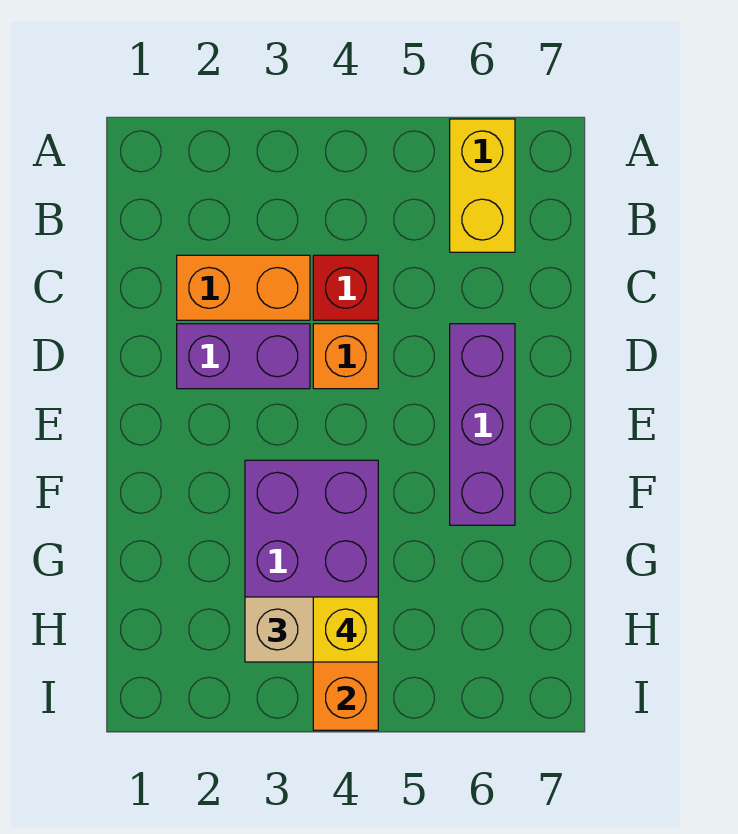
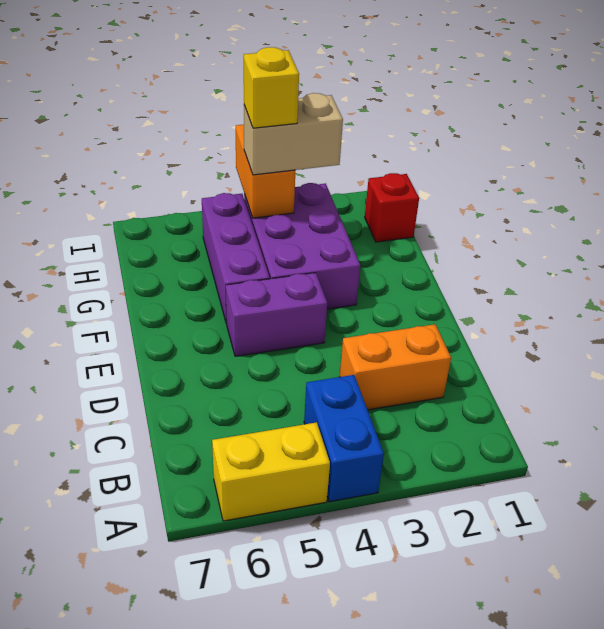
none -> blue brick A4:B4 level 1
yellow brick A6:B6 level 1 -> yellow brick A5:A6 level 1
red brick C4 level 1 -> red brick H1 level 1
purple brick D2:D3 level 1 -> purple brick E4:E5 level 1
orange brick D4 level 1 -> none
purple brick D6:F6 level 1 -> purple brick F5:H5 level 1

